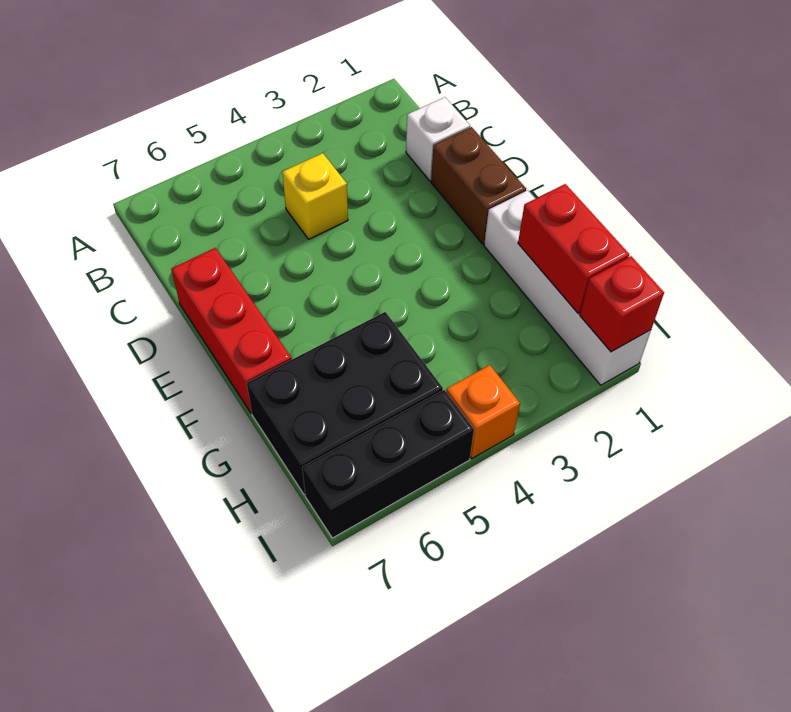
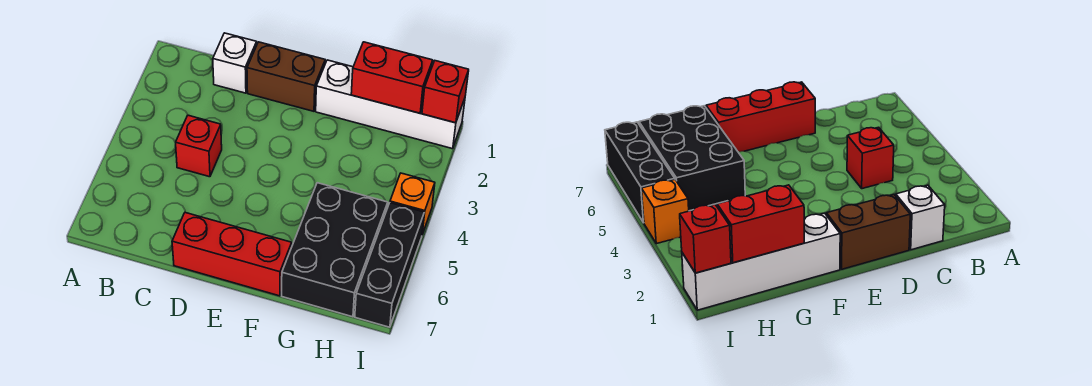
yellow brick C4 level 1 -> red brick C4 level 1

